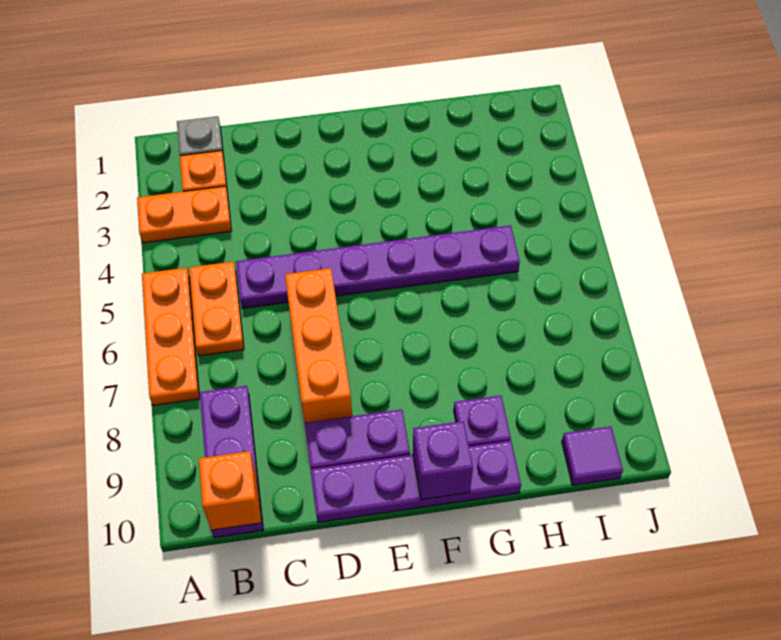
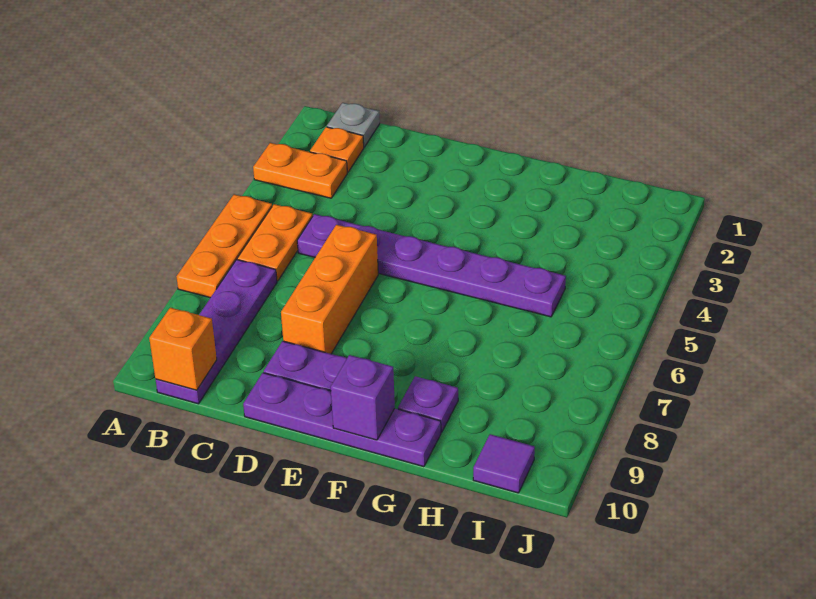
purple plate B8:B10 level 1 -> purple plate B7:B10 level 1

